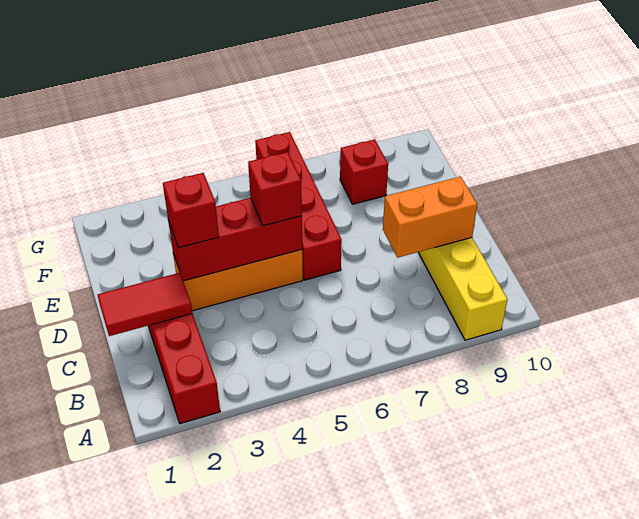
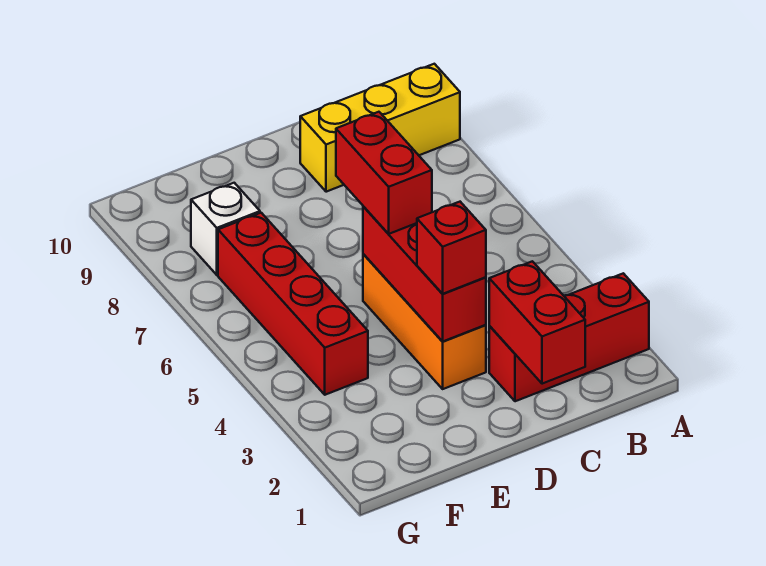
red tile C1:C2 level 2 -> red brick C1:C2 level 2
orange brick C8:C9 level 2 -> none
red brick D5 level 3 -> red brick D5:D6 level 3
red brick D6:G6 level 1 -> red brick F4:F7 level 1
red brick F8 level 1 -> white brick F8 level 1

